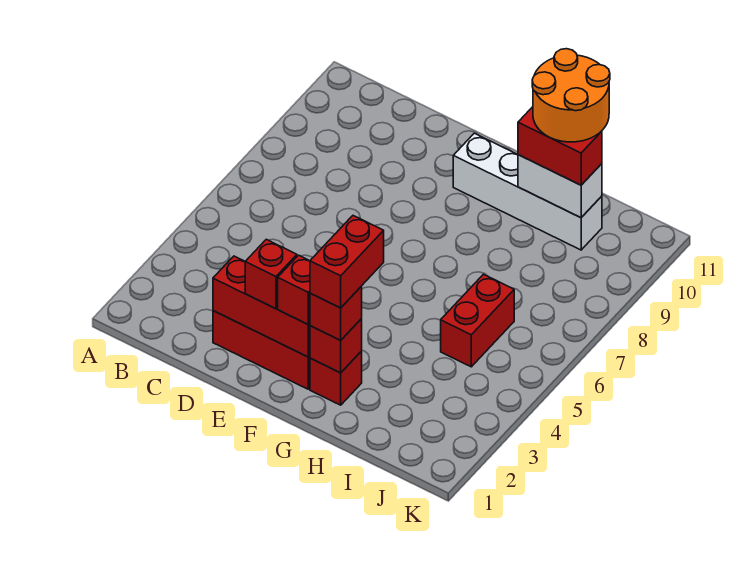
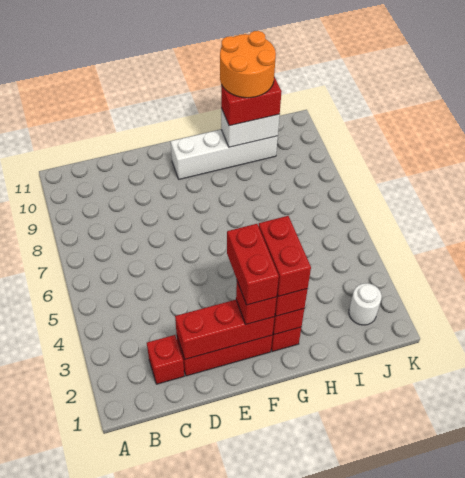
red brick E2 level 3 -> red brick C2 level 1
red brick I5:I6 level 1 -> red brick F2:F3 level 4
none -> white round brick J2 level 1

